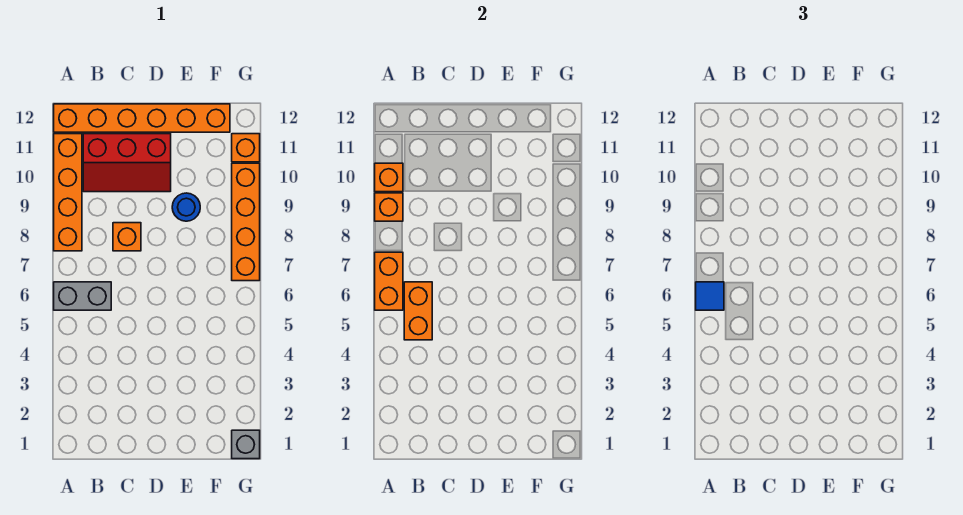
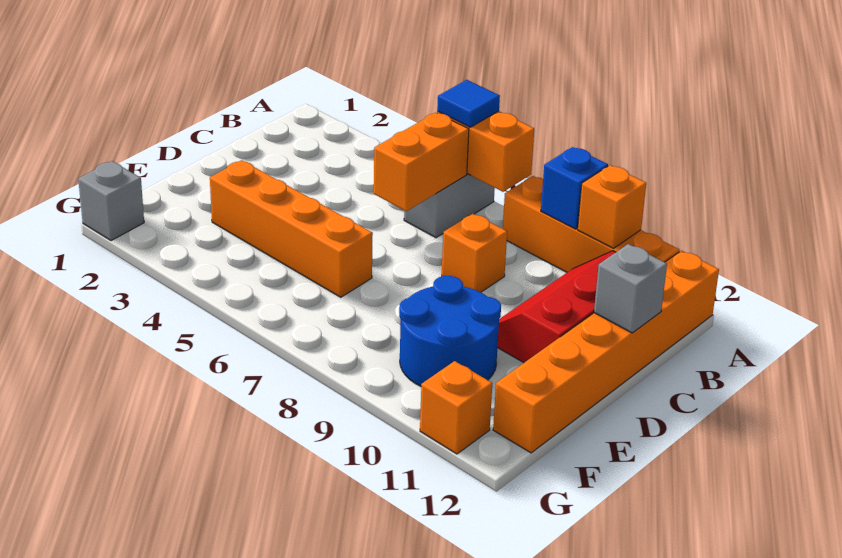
orange brick A9 level 2 -> blue brick A9 level 2
orange brick B5:B6 level 2 -> orange brick B6:C6 level 2
none -> grey brick C12 level 2
blue round brick E9 level 1 -> blue round brick E9:F10 level 1
orange brick G7:G10 level 1 -> orange brick E3:E6 level 1

